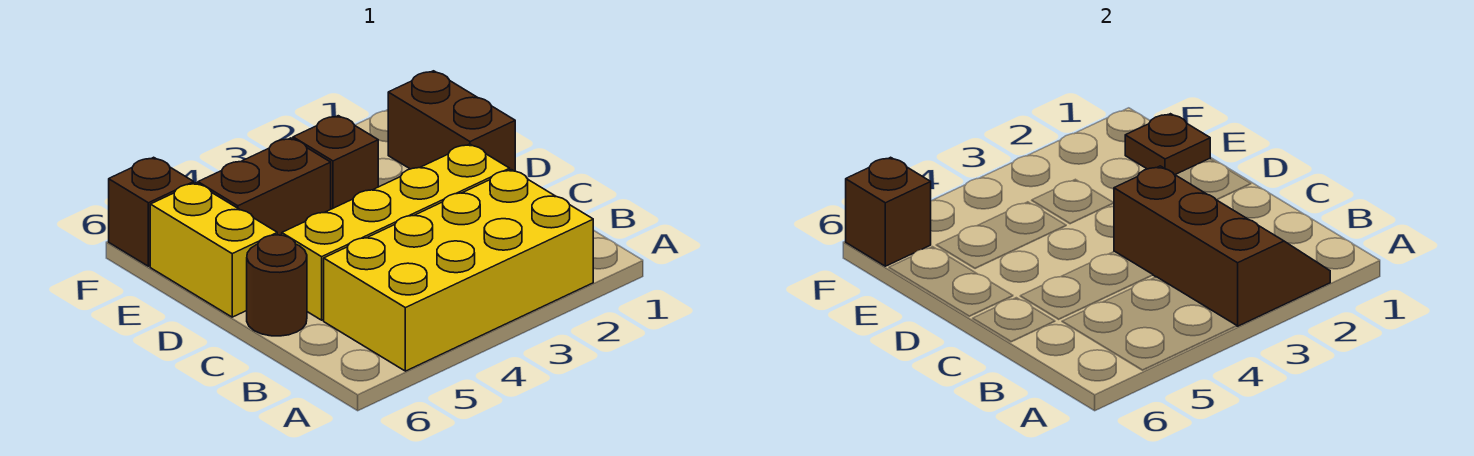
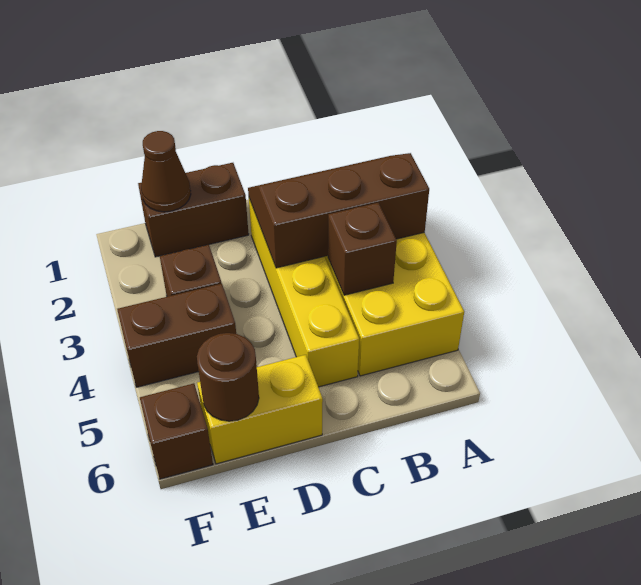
brown round brick C6 level 1 -> brown round brick E6 level 2
brown plate E1 level 2 -> brown cone E1 level 2
brown brick E4:E5 level 1 -> brown brick E4:F4 level 1
brown brick F6 level 2 -> brown brick B4 level 2

